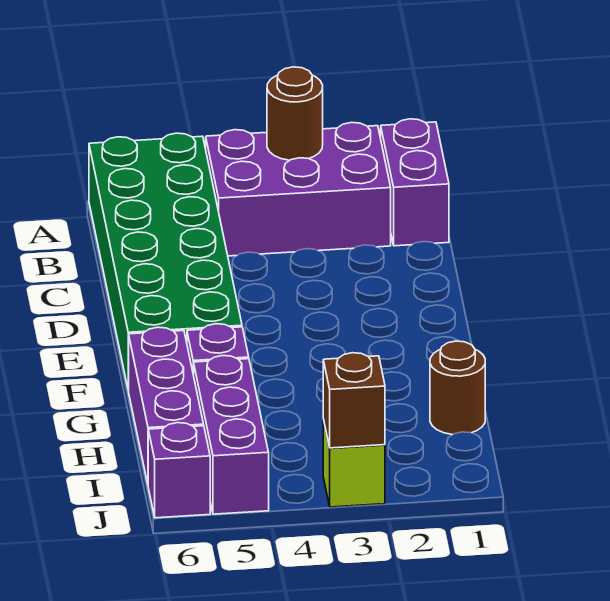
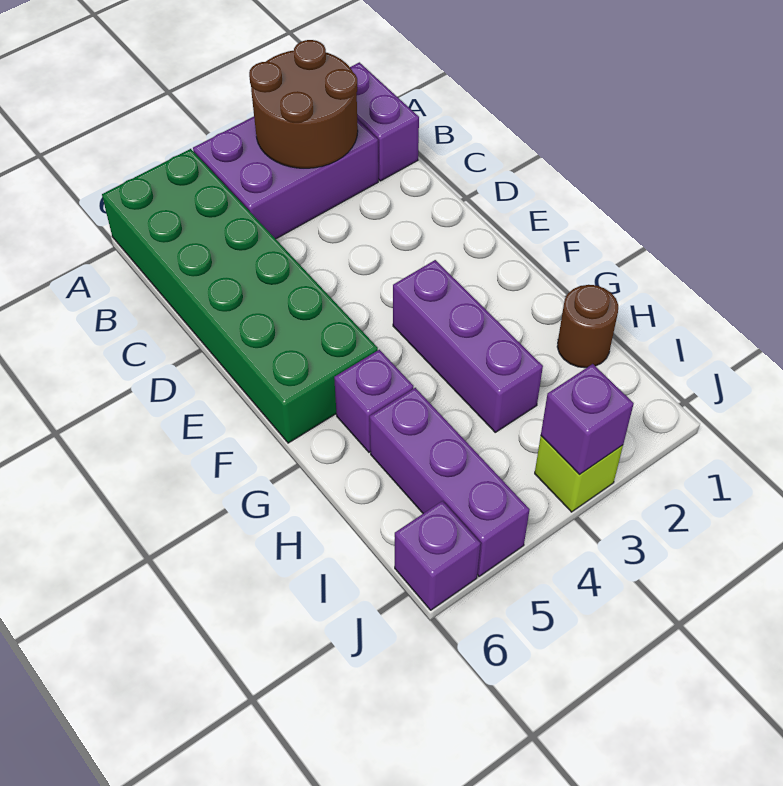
brown round brick A3 level 2 -> brown round brick A2:B3 level 2
purple brick G6:I6 level 1 -> purple brick F3:H3 level 1
brown brick J3 level 2 -> purple brick J3 level 2

